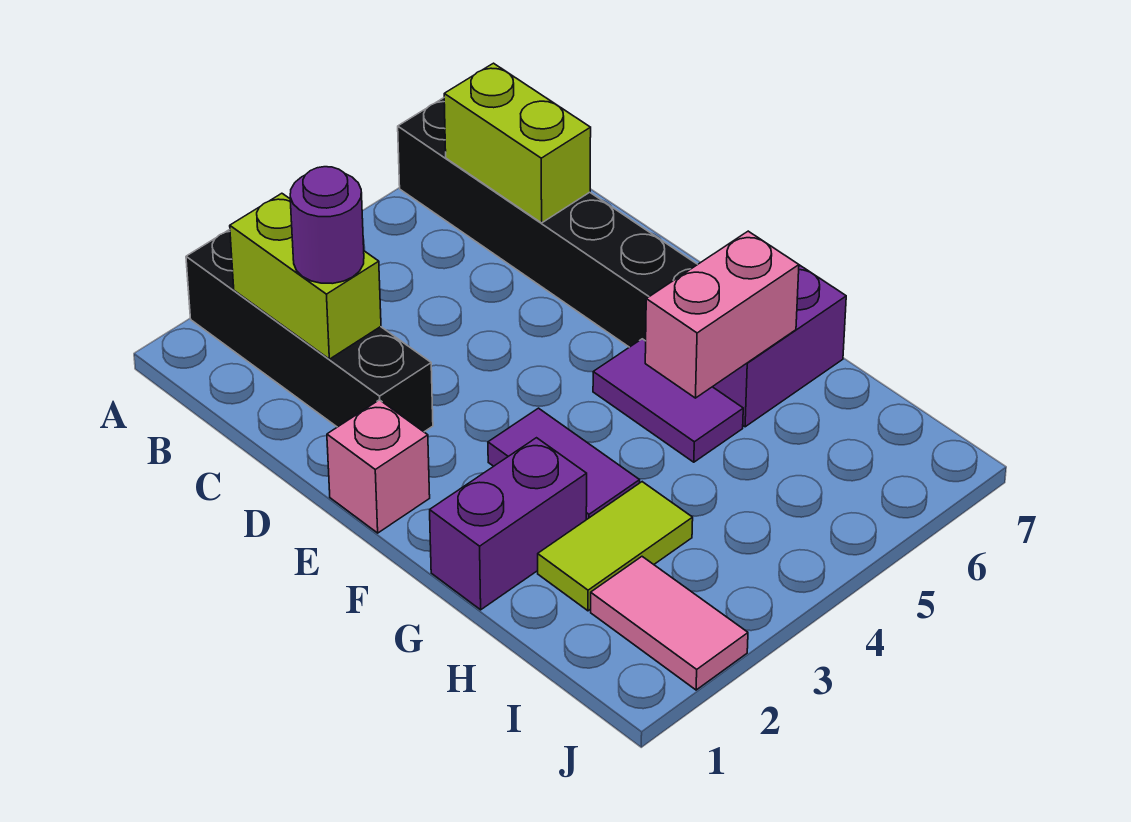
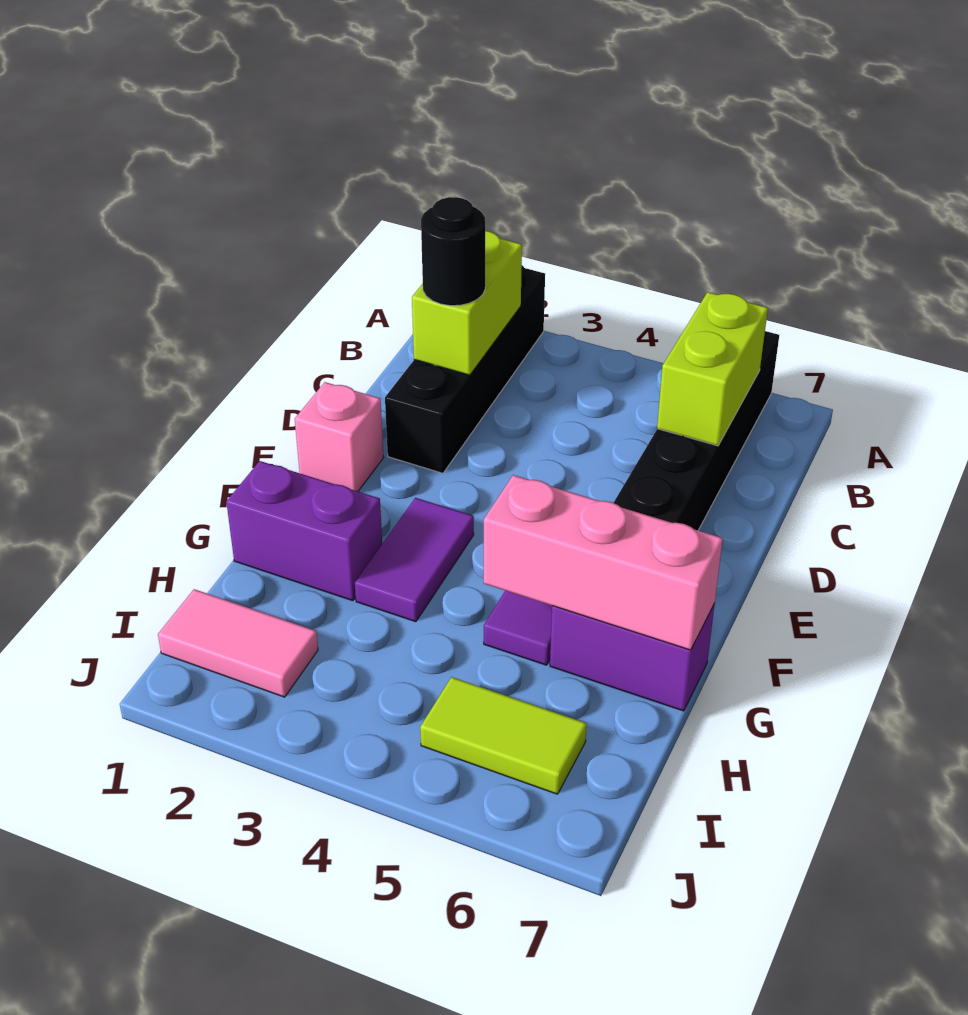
purple round brick C2 level 3 -> black round brick C2 level 3
pink brick G5:G6 level 2 -> pink brick G5:G7 level 2
lime tile H2:H3 level 1 -> lime tile I5:I6 level 1
pink tile I2:J2 level 1 -> pink tile I1:I2 level 1

